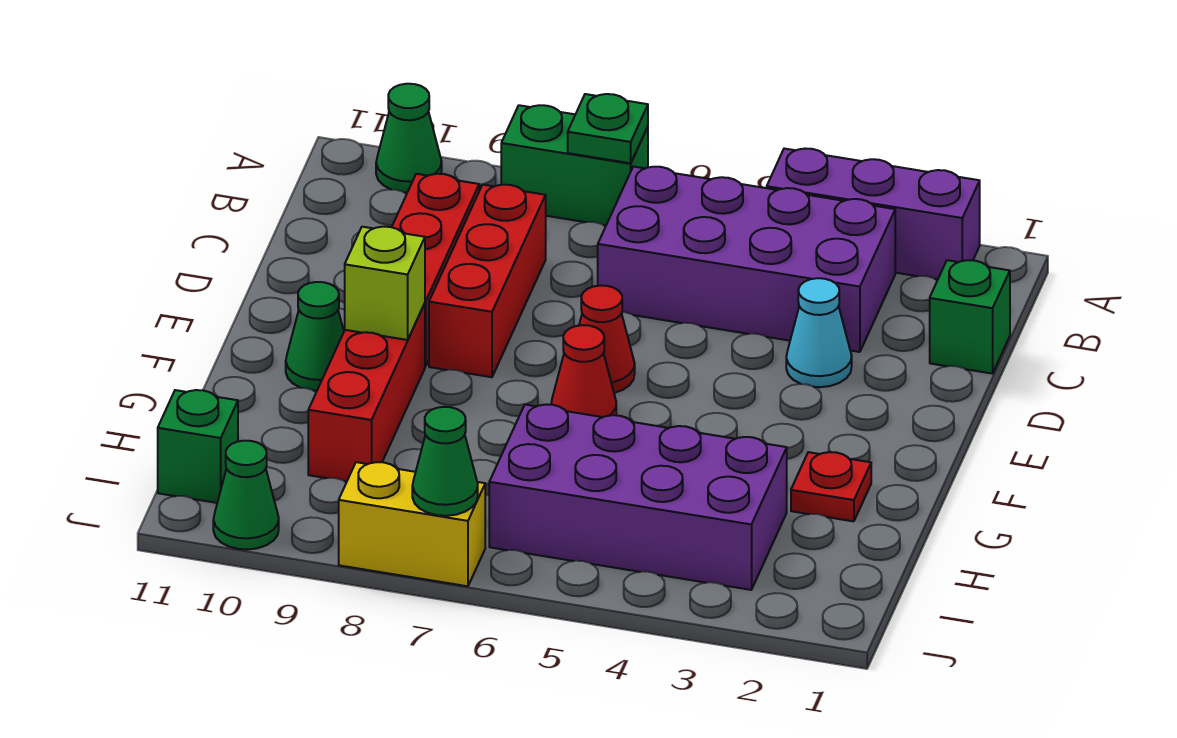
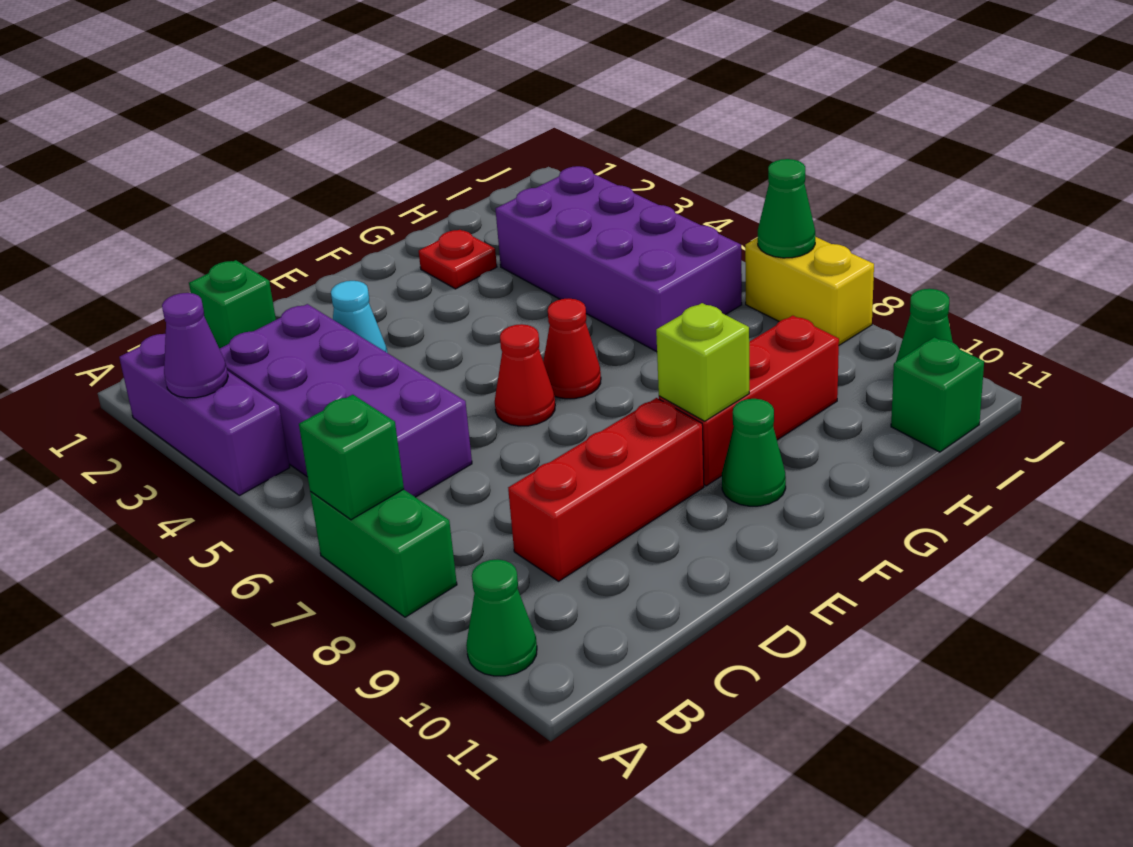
none -> purple cone A3 level 2
green plate A7 level 2 -> green brick A7 level 2
red brick C8:E8 level 1 -> none

